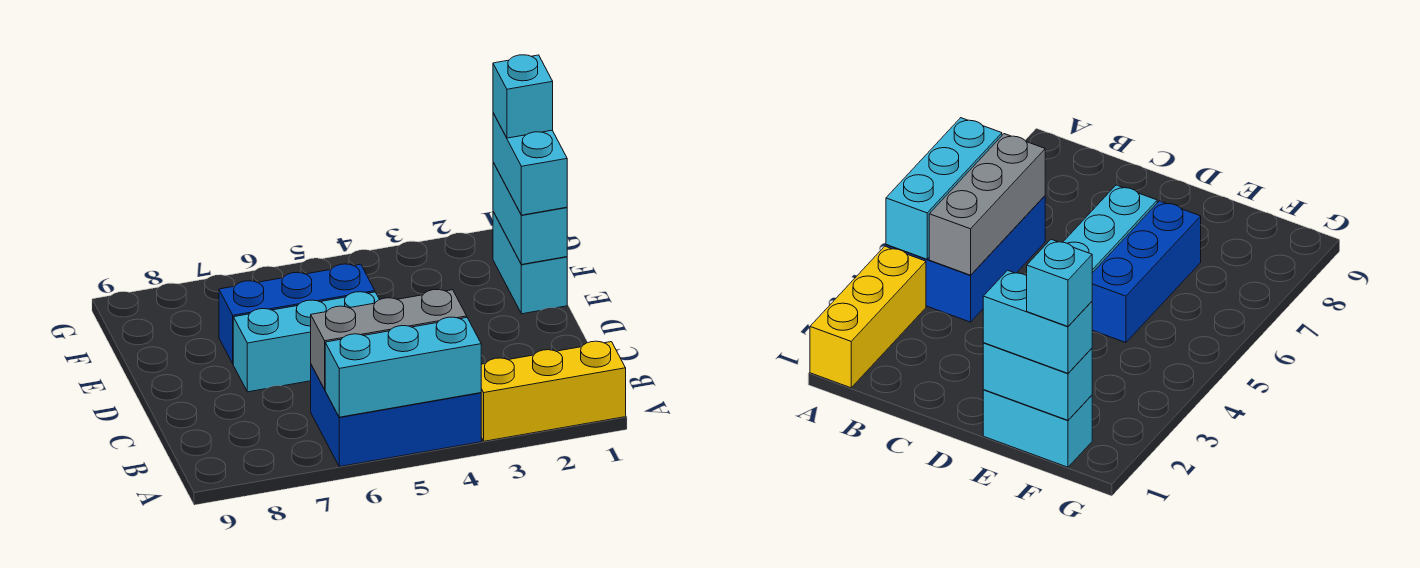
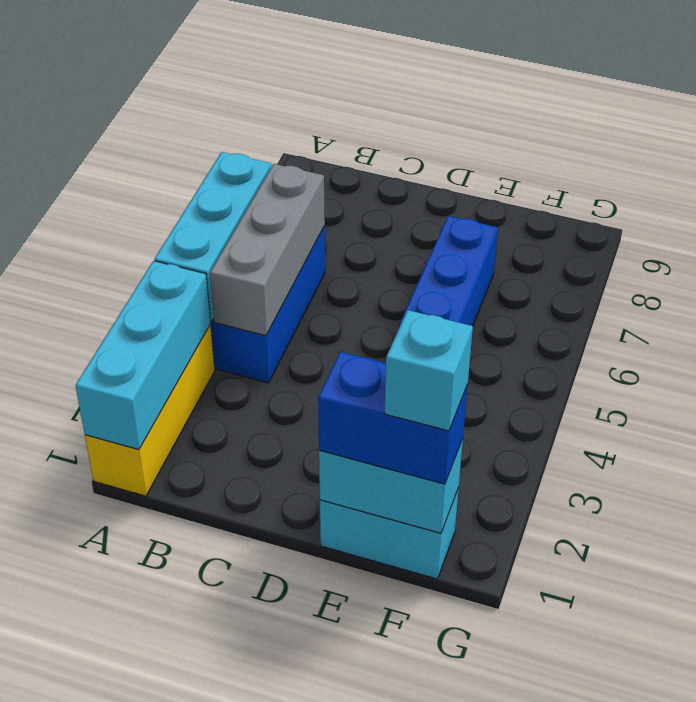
cyan brick D5:D7 level 1 -> cyan brick A1:A3 level 2
cyan brick E1:F1 level 3 -> blue brick E1:F1 level 3

